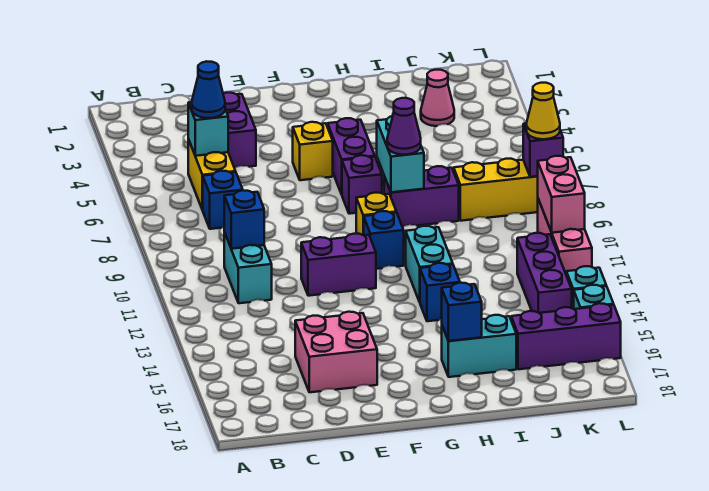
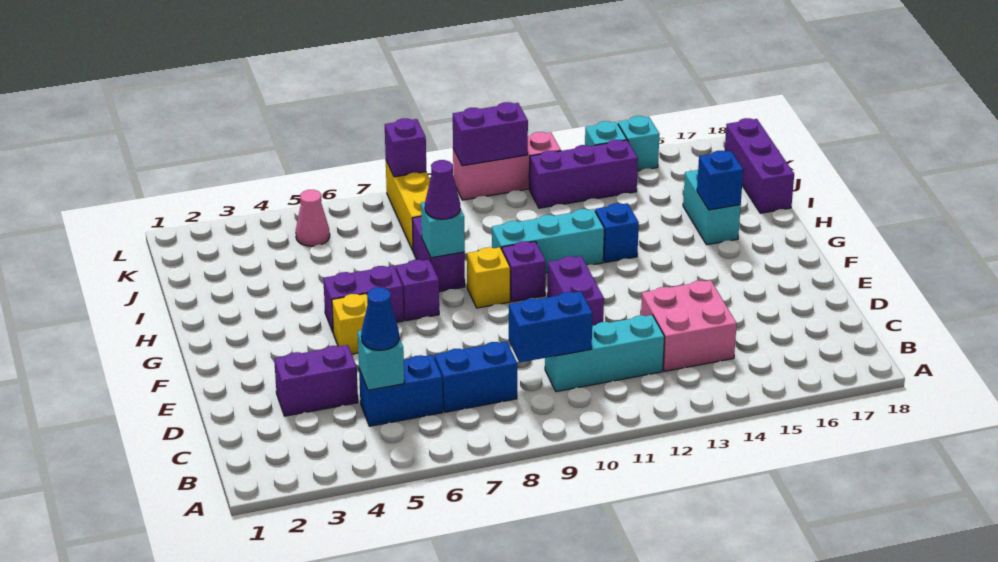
yellow brick C5:C6 level 1 -> blue brick C5:C6 level 1
blue brick C7 level 1 -> blue brick C7:C8 level 1
cyan brick C10:C11 level 1 -> cyan brick C10:C12 level 1
blue brick C10 level 2 -> blue brick C9:C10 level 2
pink brick D15:E16 level 1 -> pink brick C13:D14 level 1
blue brick G10 level 1 -> purple brick G10 level 1
cyan brick H7:H8 level 2 -> cyan brick H8 level 2
cyan brick H11:H12 level 1 -> cyan brick H10:H12 level 1
pink cone J3 level 1 -> pink cone K5 level 1
purple brick J16:L16 level 1 -> purple brick I18:K18 level 1
yellow cone L8 level 3 -> none
pink brick L10:L11 level 2 -> purple brick L10:L11 level 2

